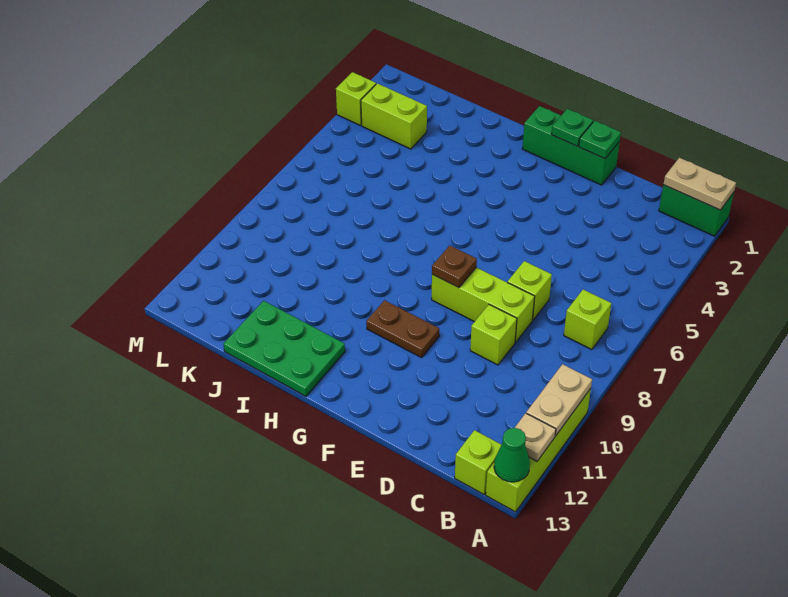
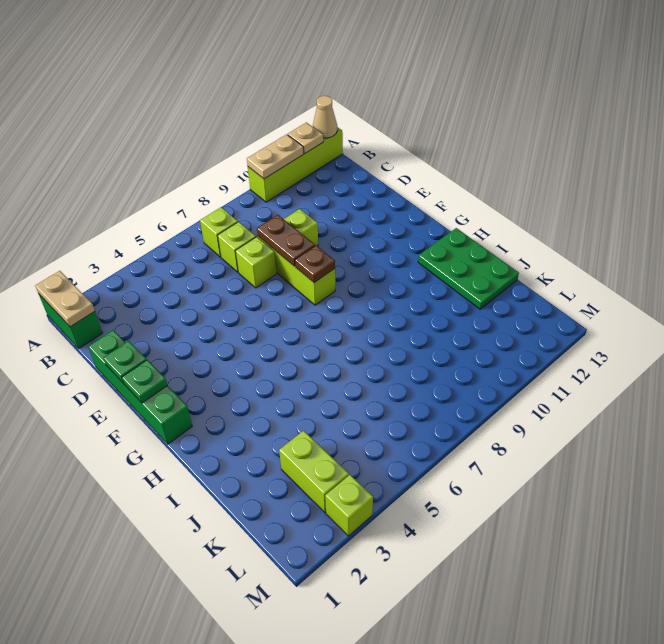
green cone A13 level 2 -> tan cone A13 level 2
lime brick B13 level 1 -> lime brick C7 level 1
green brick E1:G1 level 1 -> green brick D1:G1 level 1
brown plate F10:G10 level 1 -> brown plate D8:E8 level 2

